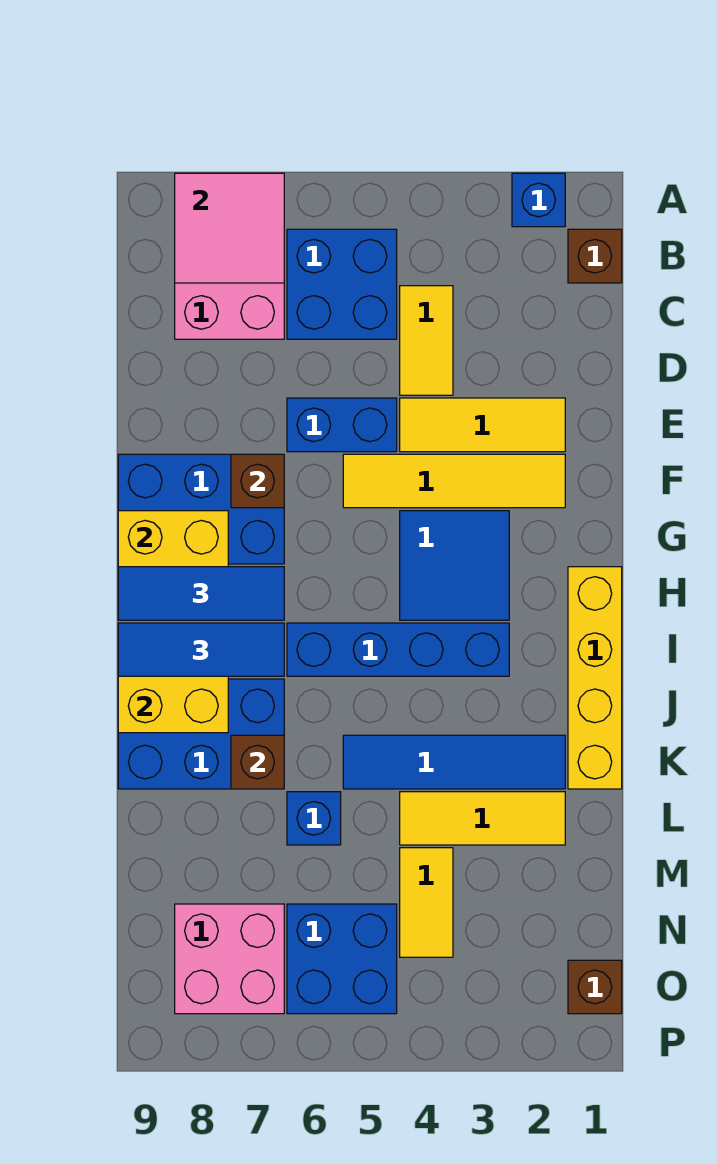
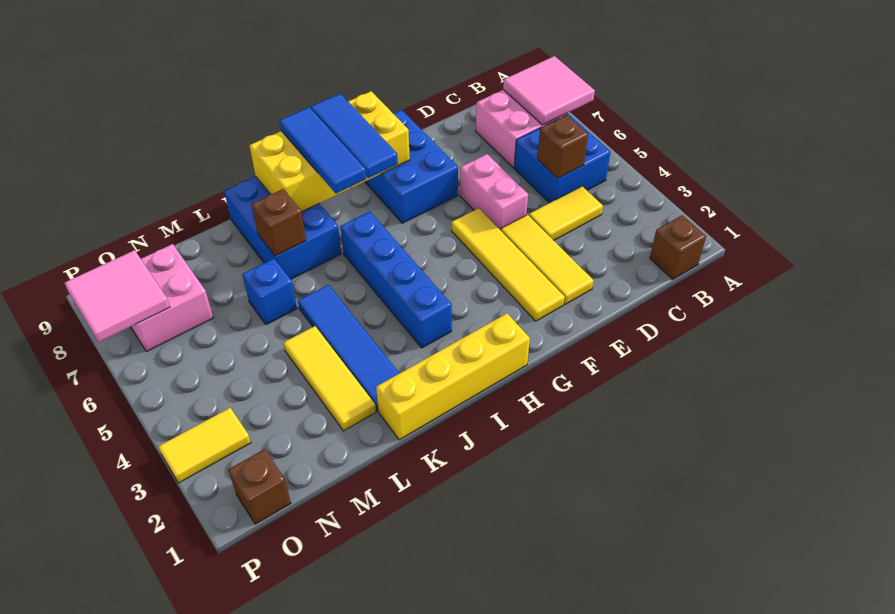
blue brick A2 level 1 -> none
blue brick E5:E6 level 1 -> pink brick E5:E6 level 1
brown brick F7 level 2 -> brown brick C5 level 2
blue tile G3:H4 level 1 -> none
yellow tile M4:N4 level 1 -> yellow tile O3:P3 level 1
blue brick N5:O6 level 1 -> none
none -> pink tile O7:P8 level 2

